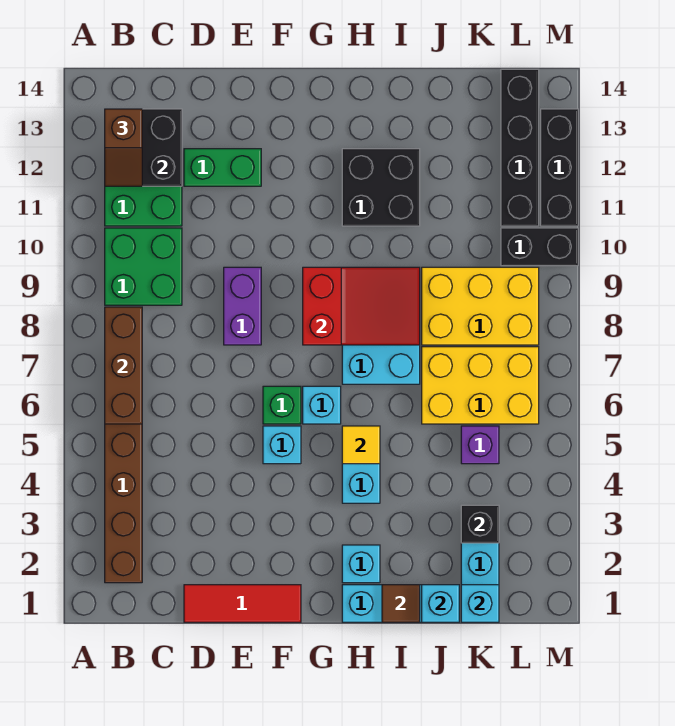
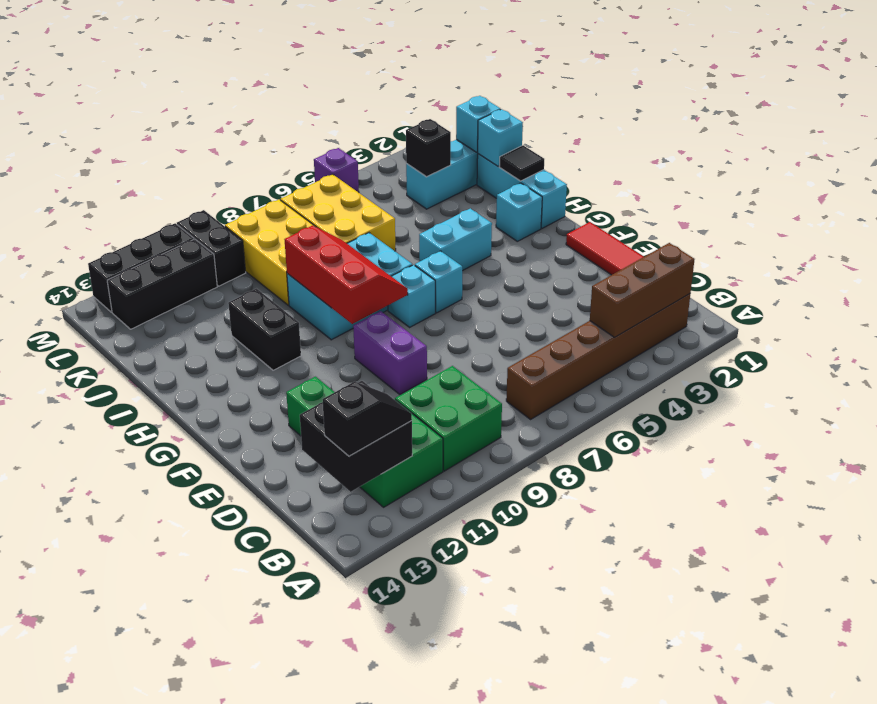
brown brick B6:B8 level 2 -> brown brick B2:B4 level 2
brown slope B12:B13 level 3 top 13 -> black slope B12:B13 level 3 top 13
purple brick E8:E9 level 1 -> purple brick E9:F9 level 1
cyan brick F5 level 1 -> cyan brick G7 level 1
green brick F6 level 1 -> none
red slope G8:I9 level 2 top G -> red slope G8:I9 level 2 top 9
yellow tile H5 level 2 -> none
black brick H11:I12 level 1 -> black brick H11:I11 level 1
brown tile I1 level 2 -> black tile I1 level 2
purple brick K5 level 1 -> purple brick M5 level 1
black brick L11:L14 level 1 -> black brick L11:L13 level 1

